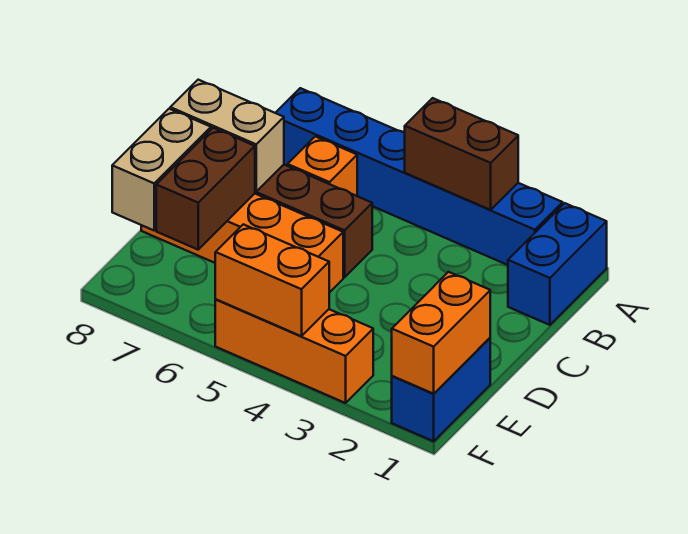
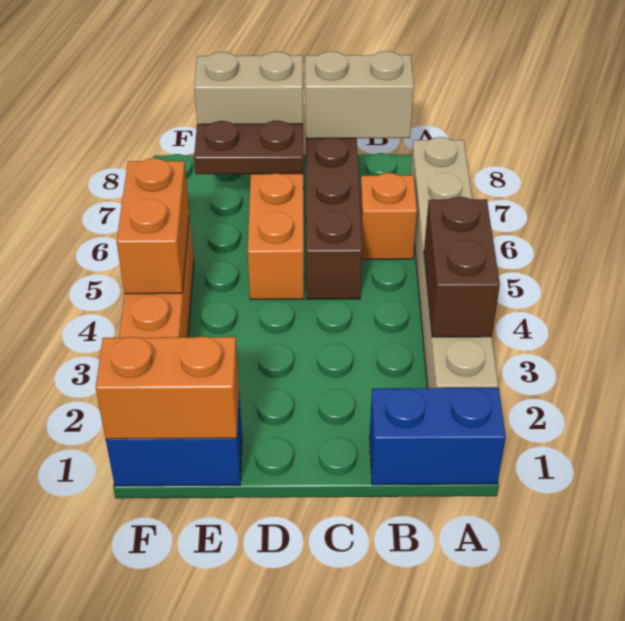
blue brick A2:A7 level 1 -> tan brick A2:A7 level 1
tan brick C7:C8 level 2 -> tan brick B8:C8 level 2
brown brick D7:E7 level 2 -> brown plate D7:E7 level 2

